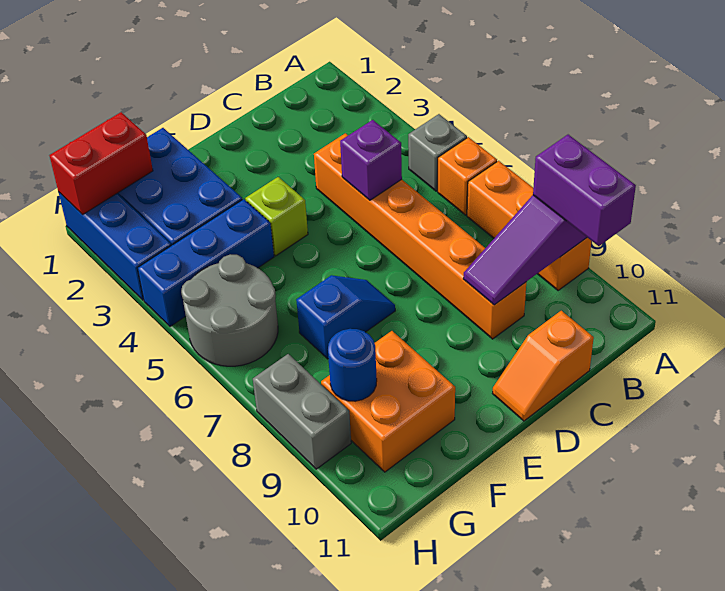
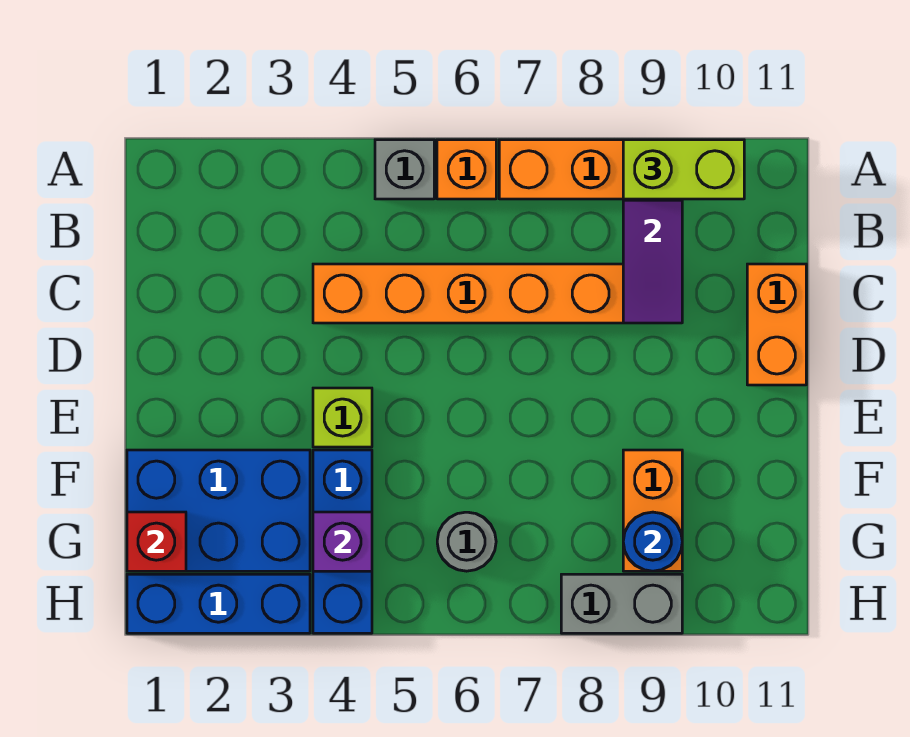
purple brick A9:A10 level 3 -> lime brick A9:A10 level 3
purple brick C5 level 2 -> purple brick G4 level 2
orange slope C11:D11 level 1 top C -> orange brick C11:D11 level 1
blue slope E7:F7 level 1 top F -> none
orange brick F9:G10 level 1 -> orange brick F9:G9 level 1
red brick G1:H1 level 2 -> red brick G1 level 2
grey round brick G5:H6 level 1 -> grey round brick G6 level 1

